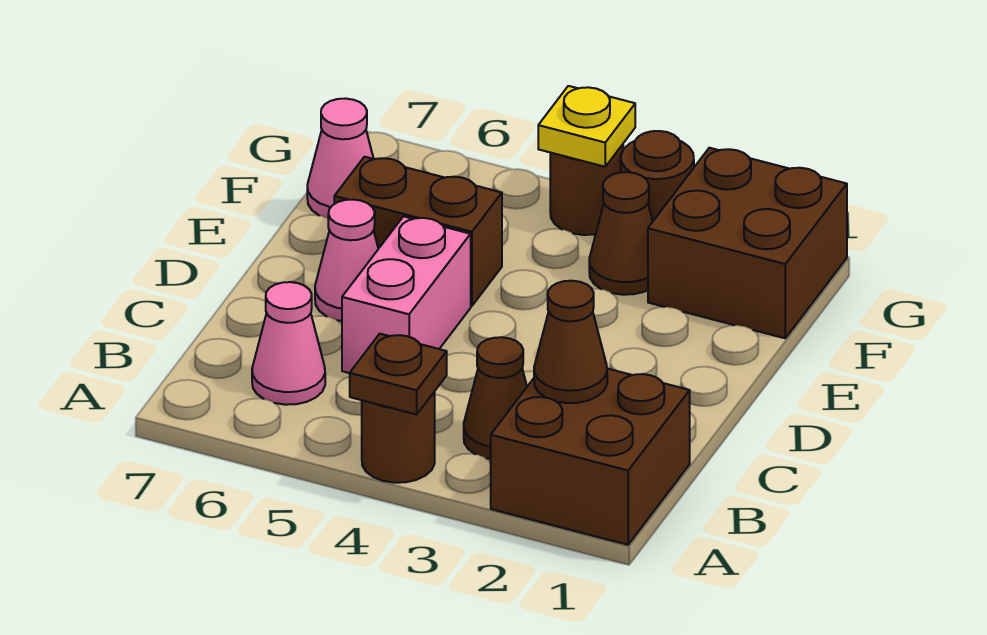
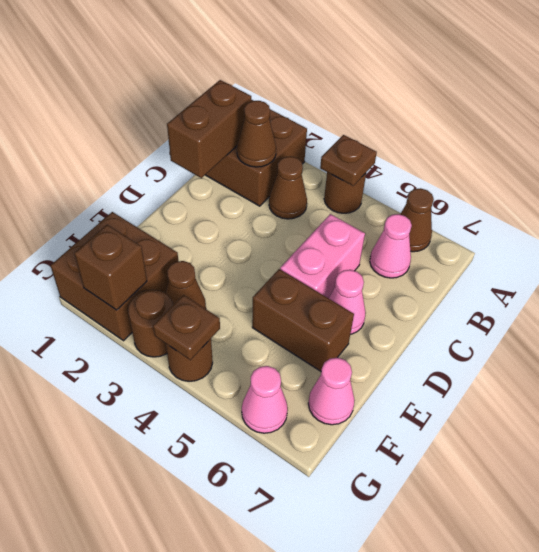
none -> brown cone A6 level 1
none -> brown brick B1:C1 level 2
none -> brown brick G2 level 2
yellow plate G4 level 2 -> brown plate G4 level 2
none -> pink cone G6 level 1

